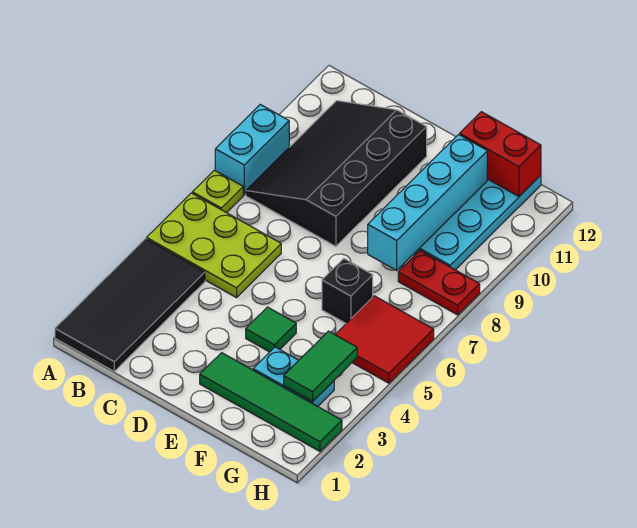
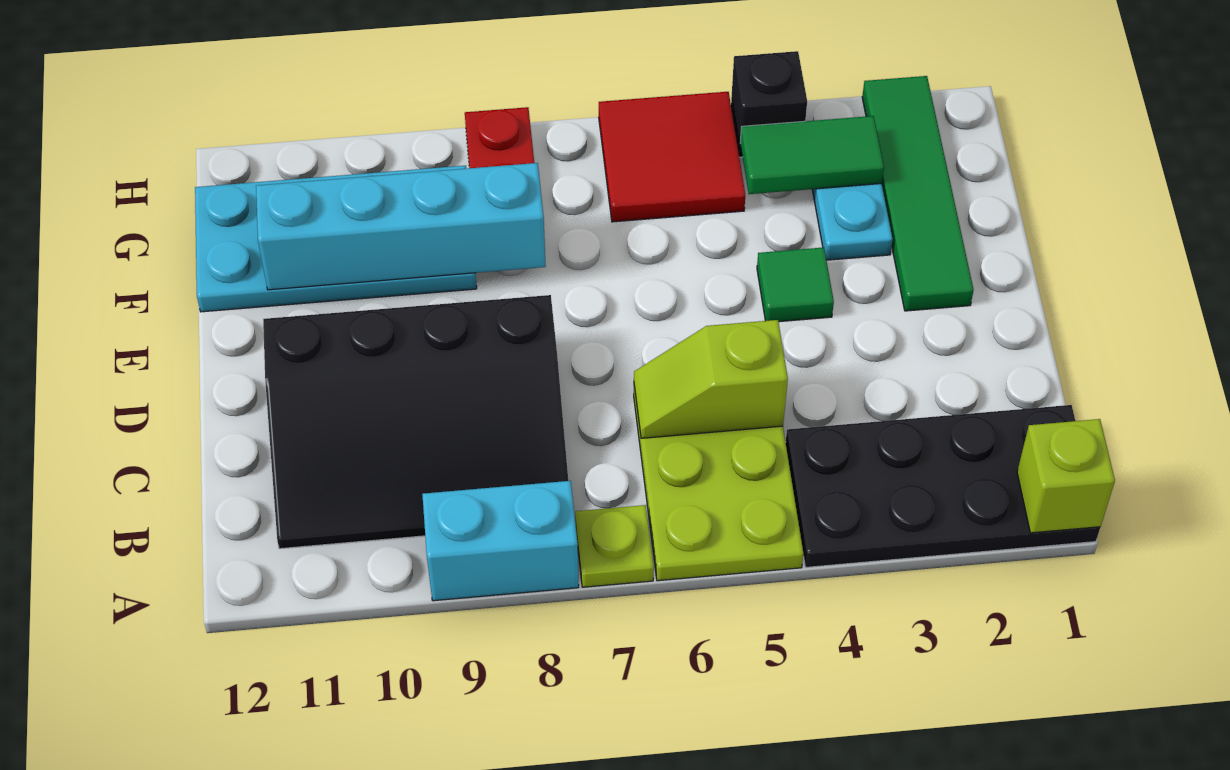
black tile A1:B4 level 1 -> black plate A1:B4 level 1
none -> lime brick A1 level 2
none -> lime slope C5:C6 level 2 top 5
black brick F6 level 1 -> black brick H4 level 1
red brick F12:G12 level 2 -> none

